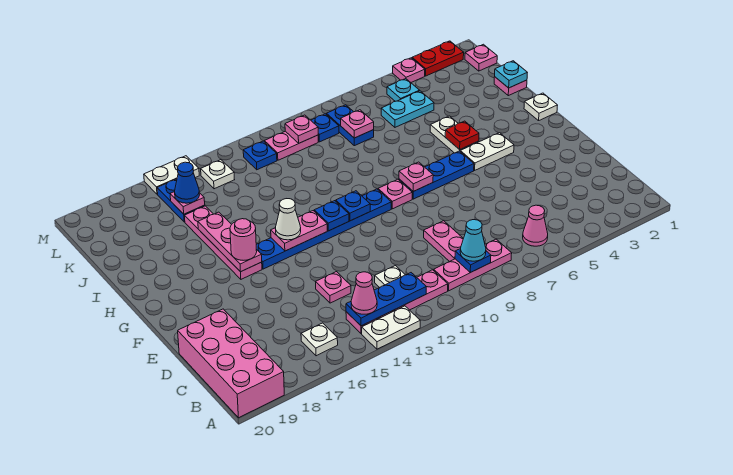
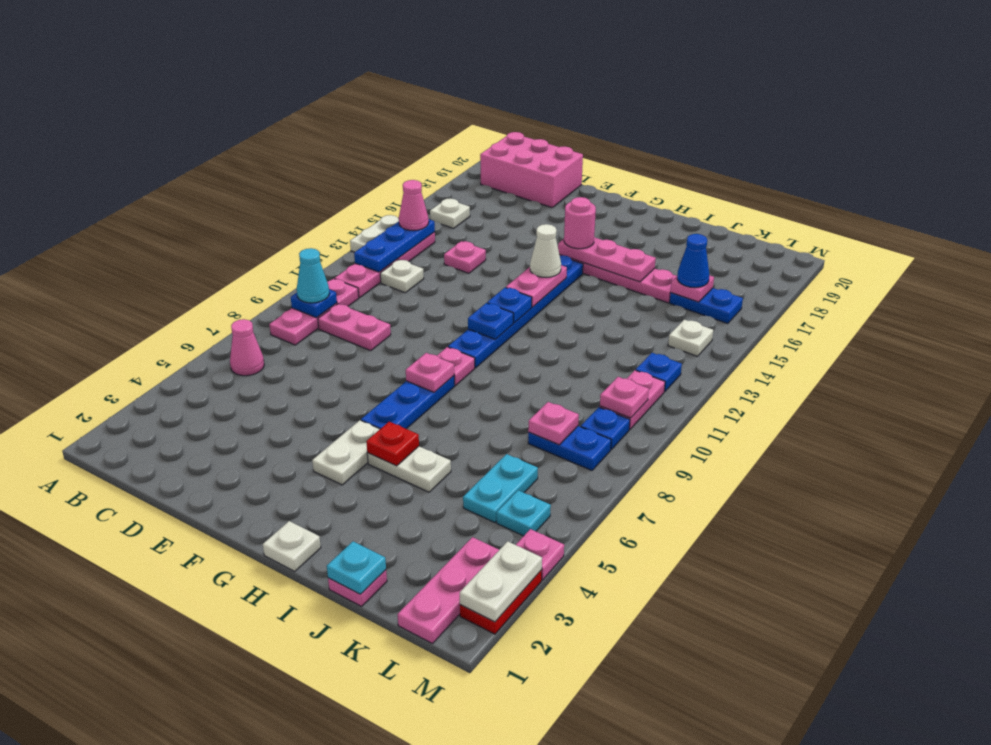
pink brick A19:D20 level 1 -> pink brick B19:D20 level 1
pink plate L1 level 1 -> pink plate L1:L3 level 1
white plate M15:M16 level 1 -> white plate M2:M3 level 2

